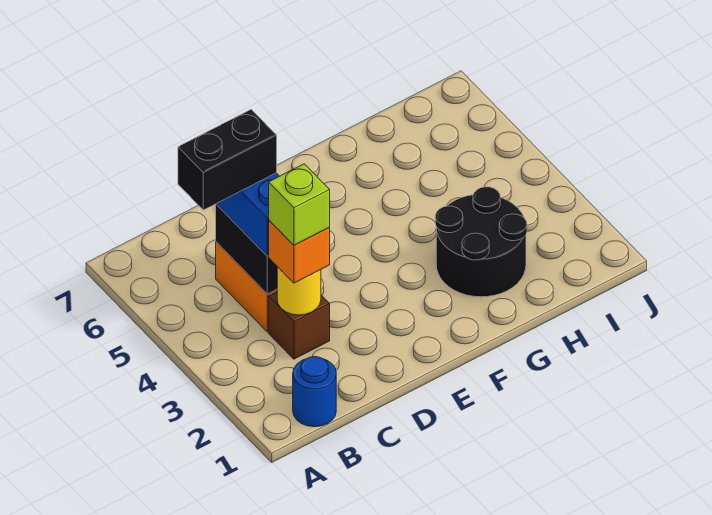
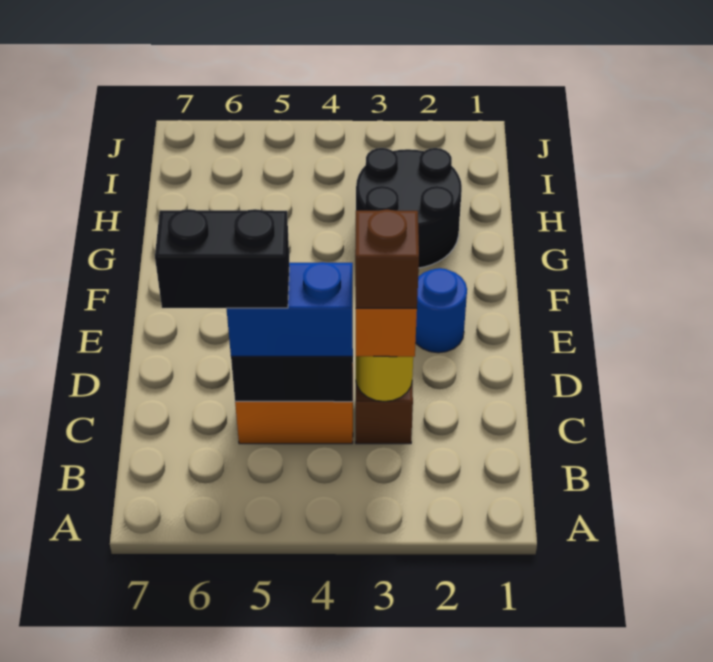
blue round brick B1 level 1 -> blue round brick E2 level 1
black brick B5:C5 level 4 -> black brick C5:C6 level 4
lime brick C3 level 4 -> brown brick C3 level 4

